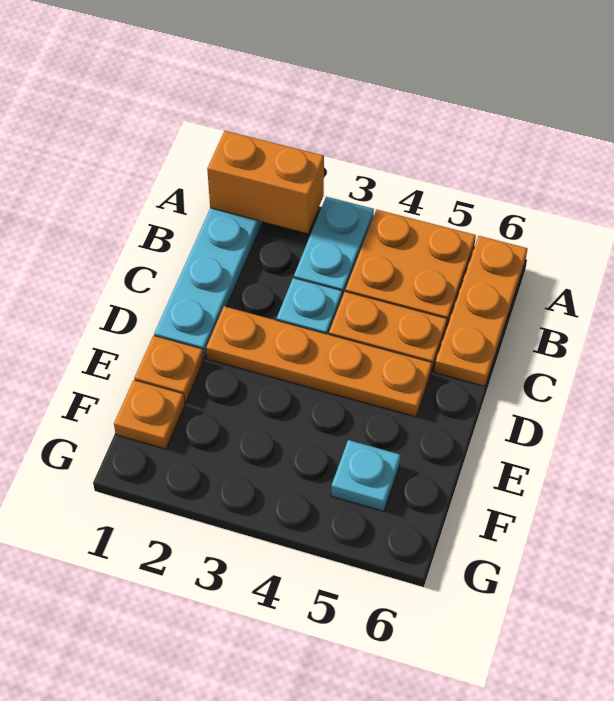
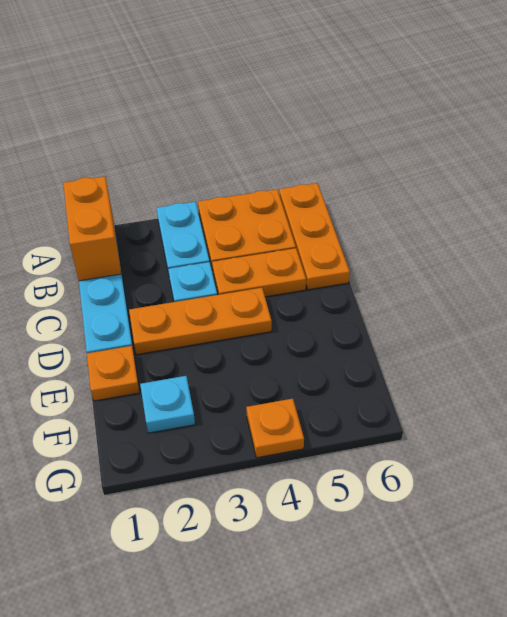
orange brick A1:A2 level 2 -> orange brick A1:B1 level 2
orange plate D2:D5 level 1 -> orange plate D2:D4 level 1
orange plate F1 level 1 -> orange plate G4 level 1
cyan plate F5 level 1 -> cyan plate F2 level 1

